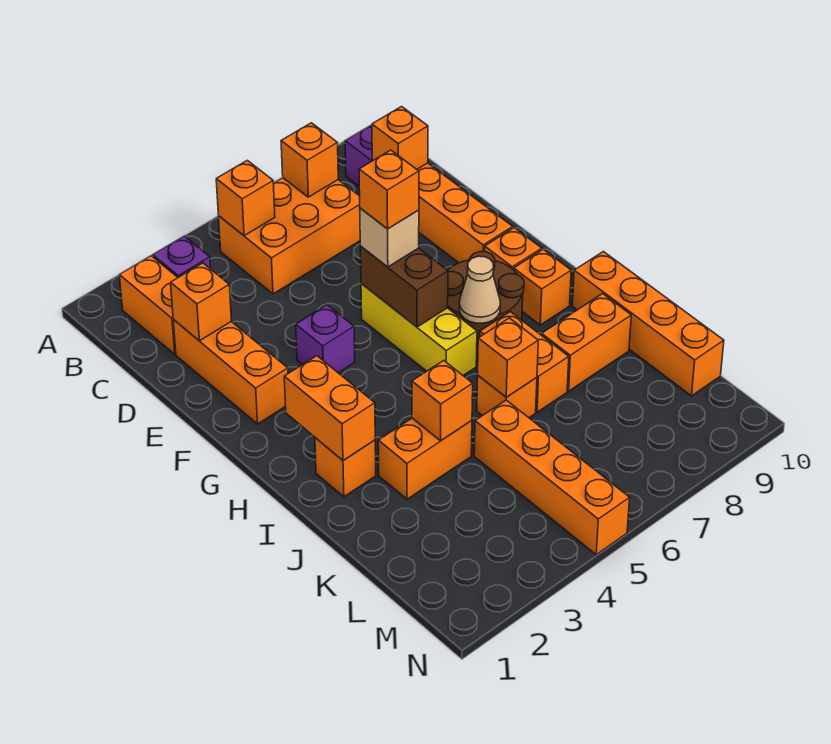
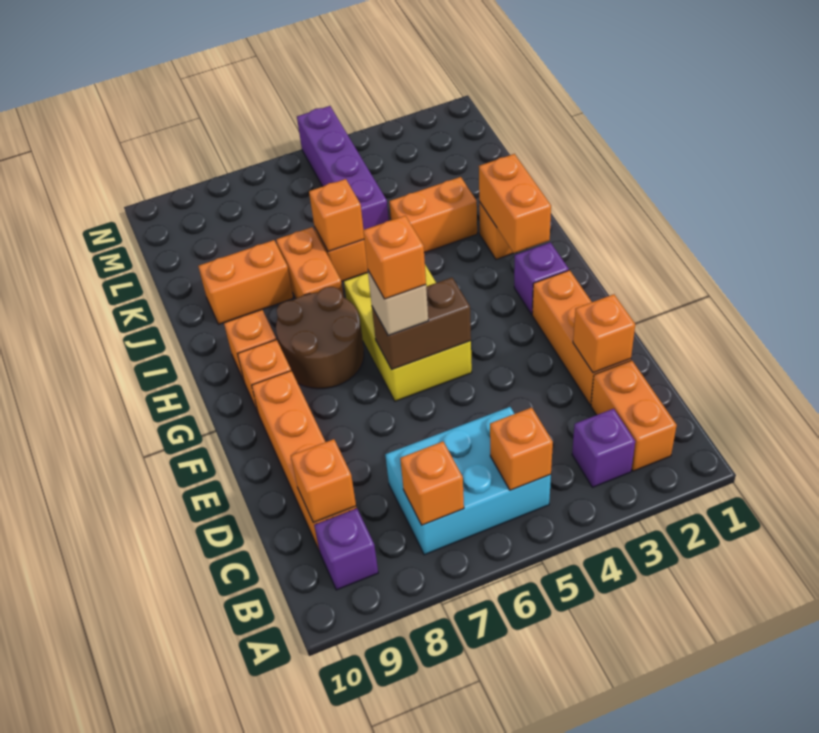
orange brick B5:C7 level 1 -> cyan brick B5:C7 level 1
purple brick F4 level 1 -> purple brick G2 level 1
yellow brick F6:H6 level 1 -> yellow brick F5:H6 level 1
brown brick F6:G6 level 2 -> brown brick F5:F6 level 2
tan cone H7 level 2 -> none
orange brick I10:L10 level 1 -> none
orange brick J4 level 2 -> none
orange brick K5:N5 level 1 -> purple brick K5:N5 level 1

